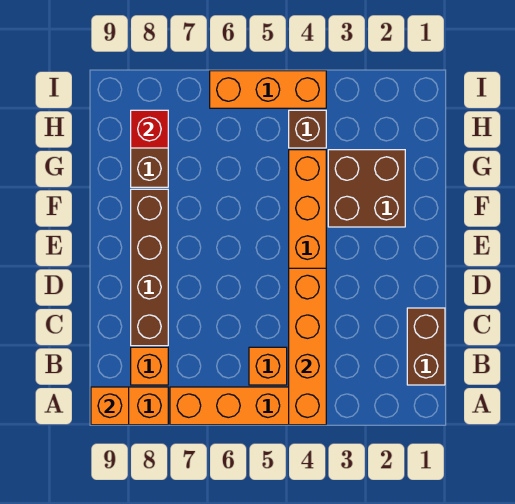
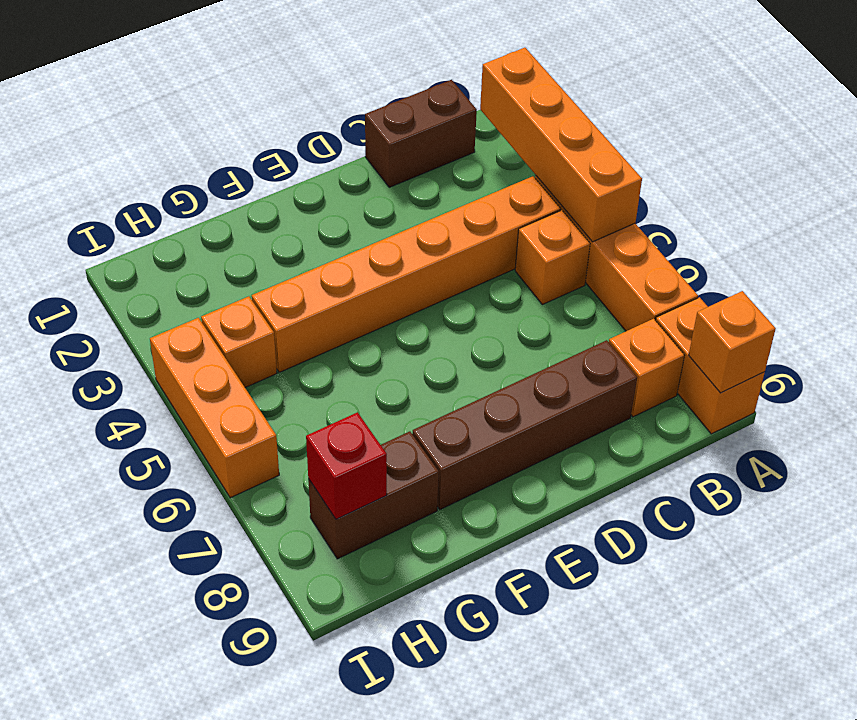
orange brick A4:D4 level 2 -> orange brick A2:A5 level 2
brown brick F2:G3 level 1 -> none
brown brick H4 level 1 -> orange brick H4 level 1

